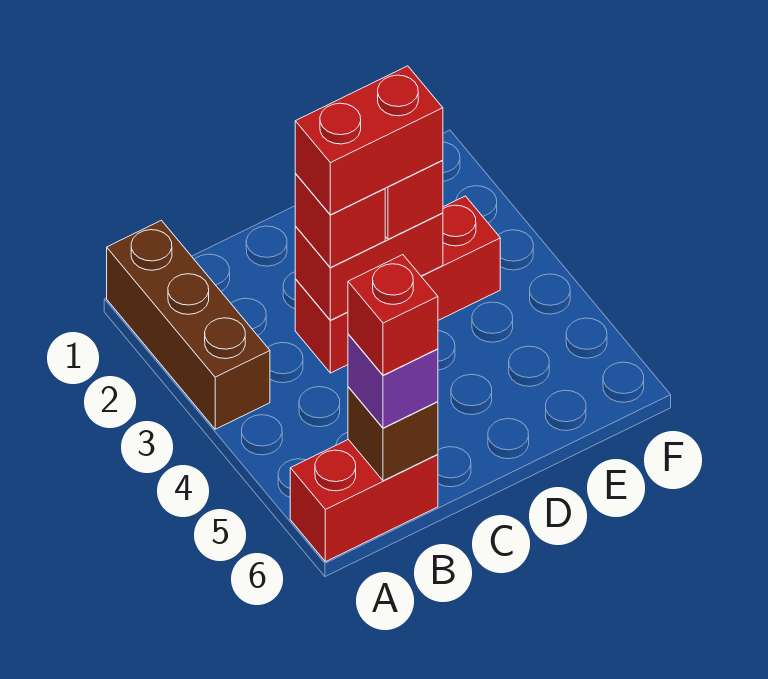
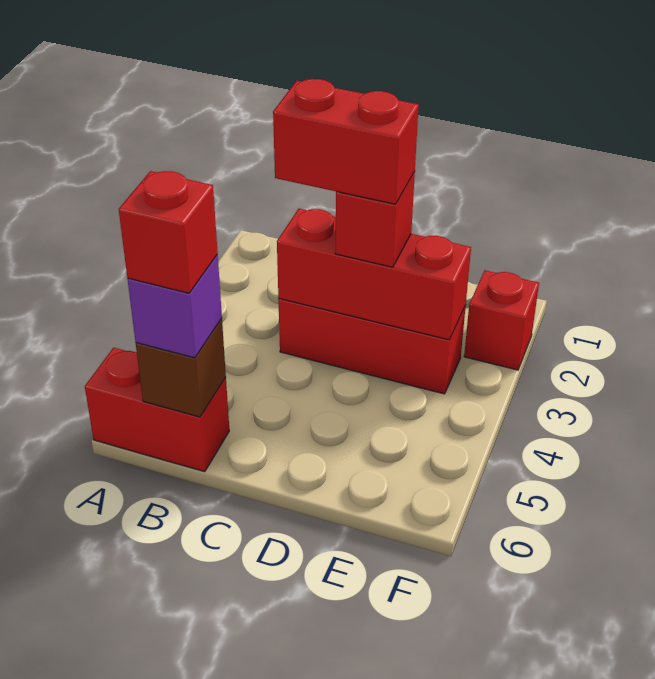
brown brick A1:A3 level 1 -> none
red brick C3:D3 level 2 -> red brick C3:E3 level 2
red brick C3 level 3 -> red brick F2 level 1

